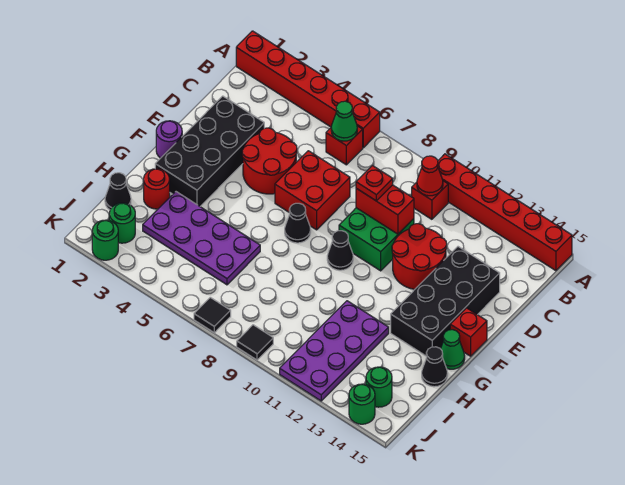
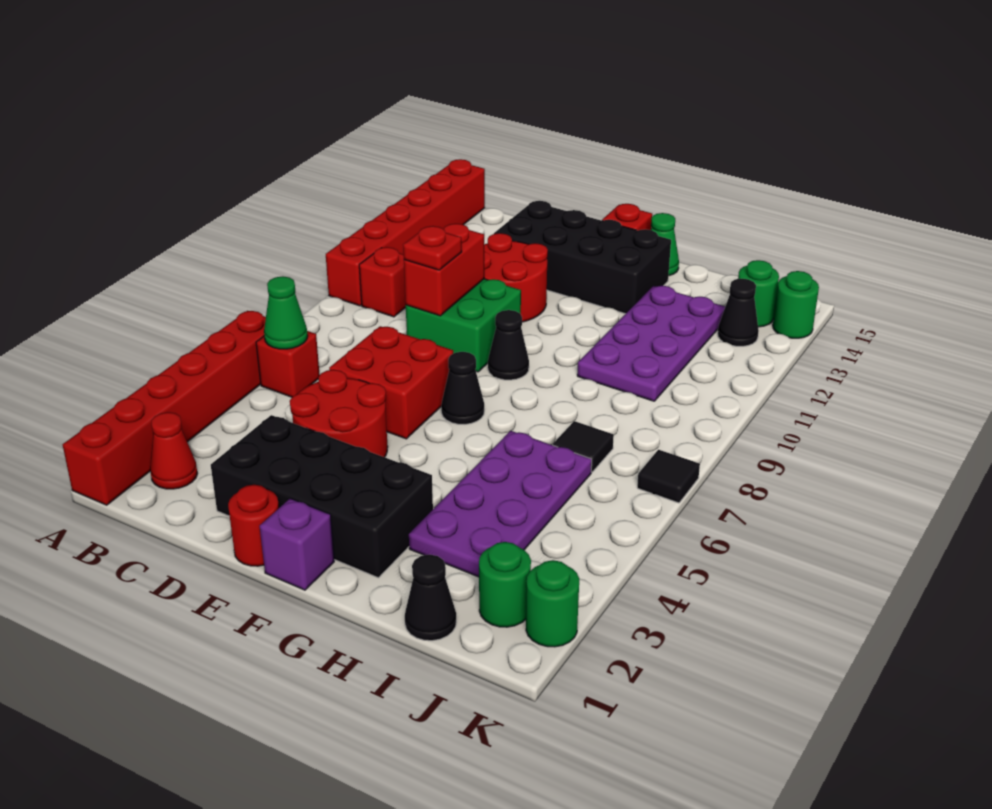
red cone B10 level 2 -> red cone B2 level 1
purple round brick F1 level 1 -> purple brick F1 level 1
red round brick H2 level 1 -> red round brick E1 level 1
purple plate H11:K12 level 1 -> purple plate H10:I13 level 1
black cone H15 level 1 -> black cone J13 level 1
black tile K9 level 1 -> black tile I7 level 1

